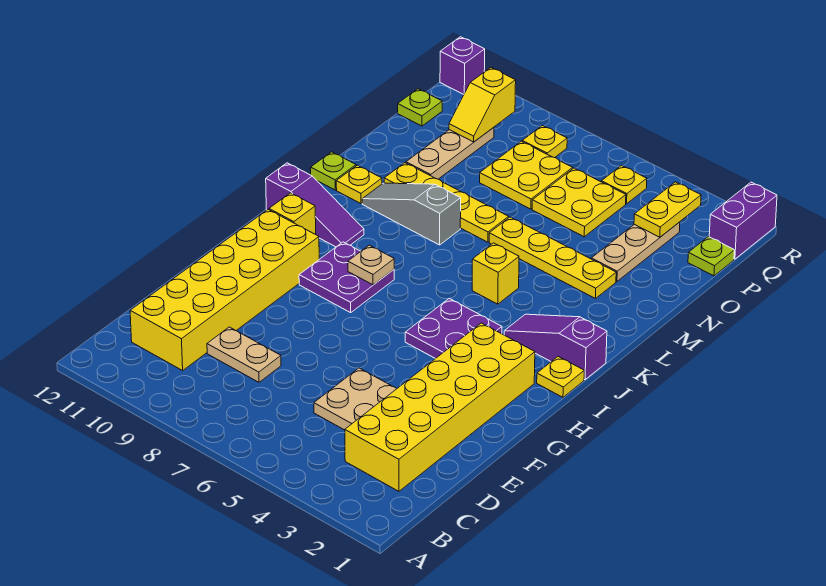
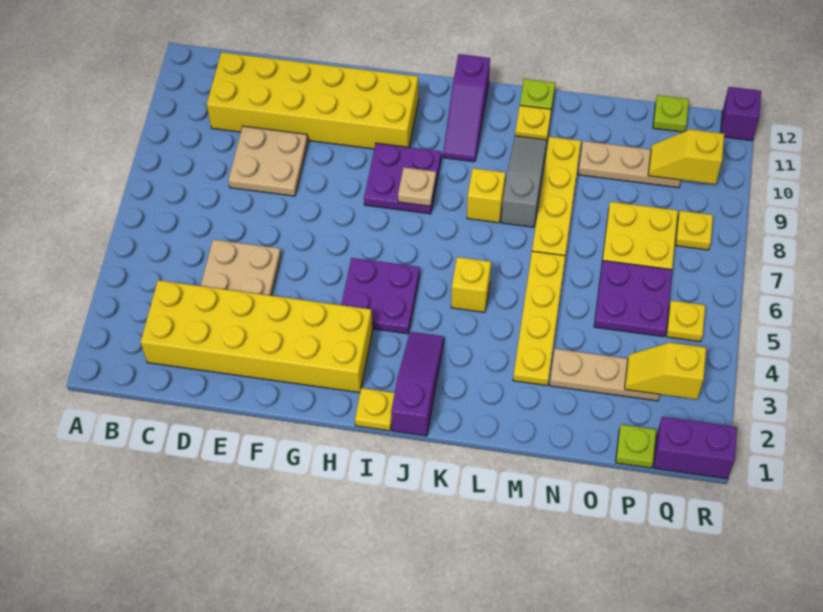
tan plate D8:D9 level 1 -> tan plate D8:E9 level 1
yellow brick I11 level 1 -> yellow brick K8 level 1
yellow plate O5:P6 level 1 -> purple plate O5:P6 level 1
yellow plate P3:Q3 level 2 -> yellow slope P3:Q3 level 2 top Q

